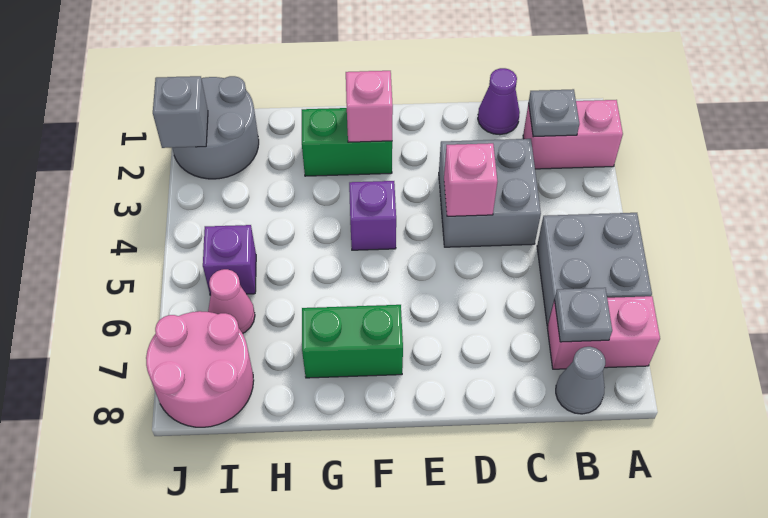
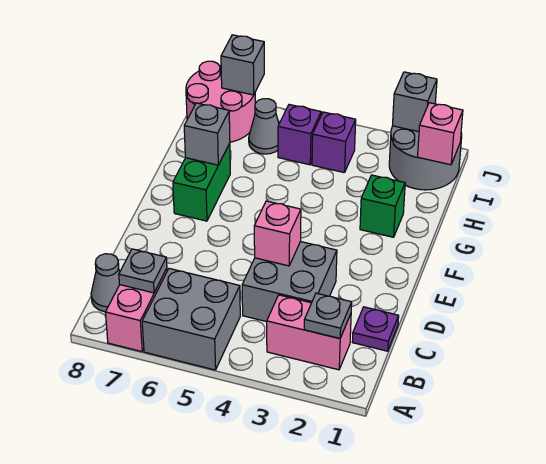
pink brick A2:B2 level 1 -> pink brick B2:B3 level 1
purple cone C1 level 1 -> purple plate C1 level 1
green brick F2:G2 level 1 -> green brick G2 level 1
pink brick F2 level 2 -> pink brick I1 level 2
purple brick F4 level 1 -> purple brick I4 level 1
none -> grey brick G7 level 2
pink cone I6 level 1 -> grey cone I6 level 1
none -> grey brick J7 level 2

